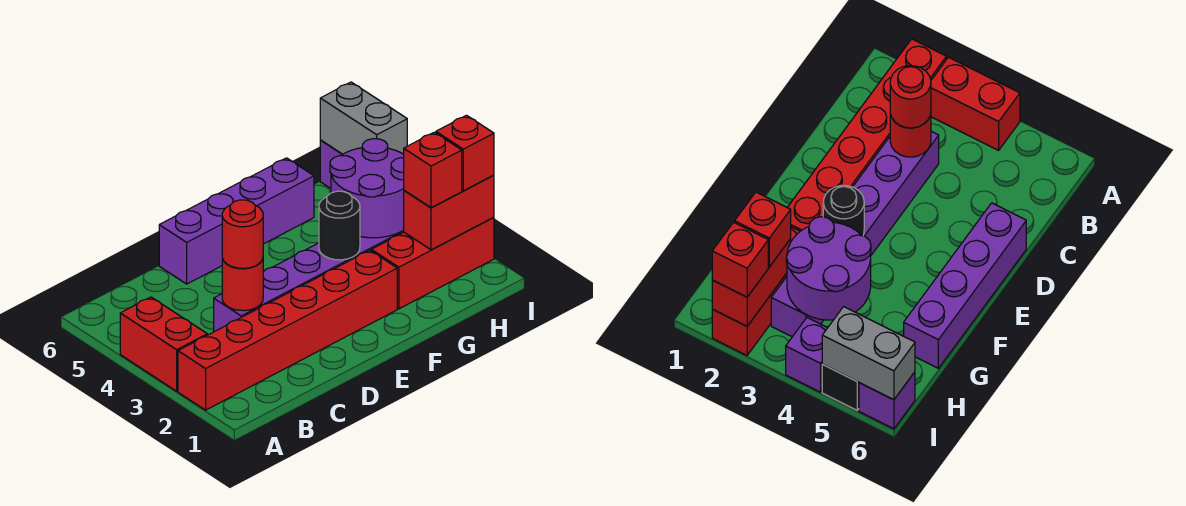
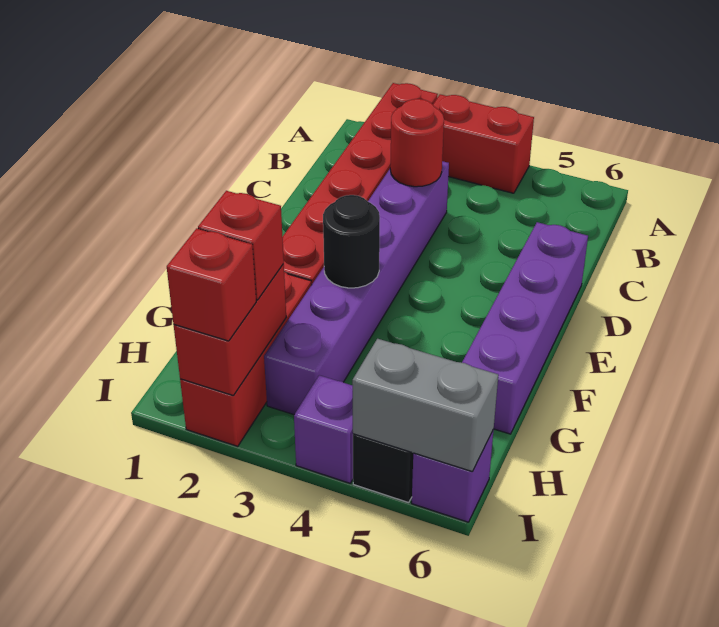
red round brick C3 level 3 -> none
purple round brick G3:H4 level 2 -> none

